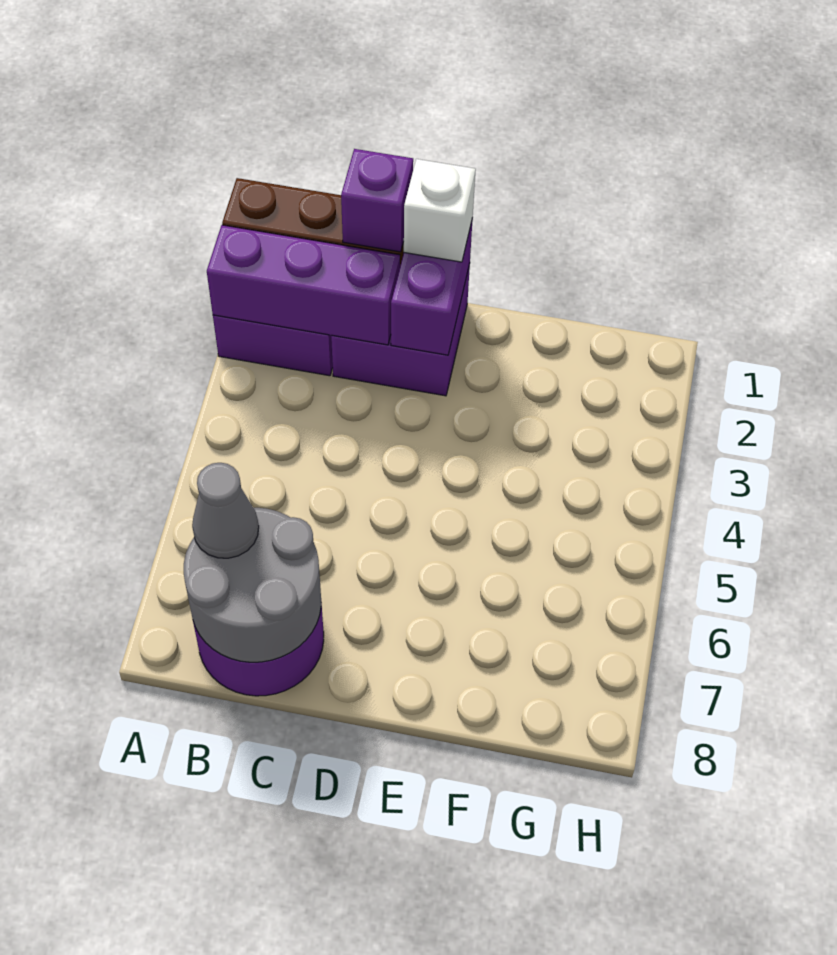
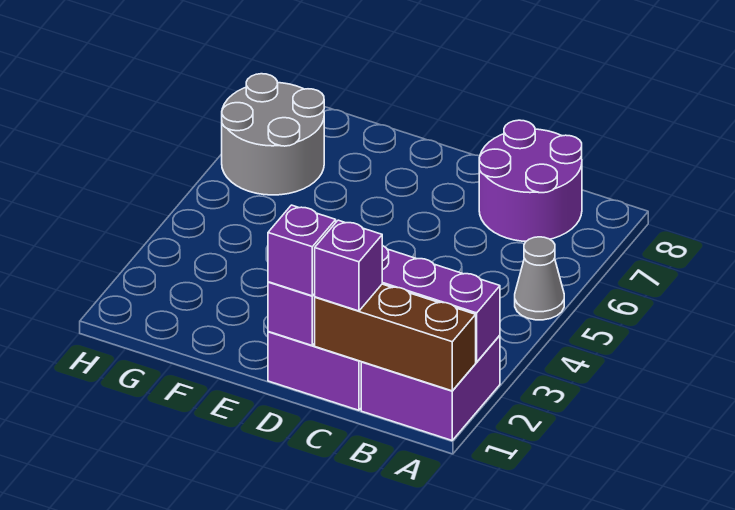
grey round brick B7:C8 level 2 -> grey round brick G6:H7 level 1
grey cone B7 level 3 -> grey cone A5 level 1
white brick D1 level 3 -> purple brick D1 level 3

